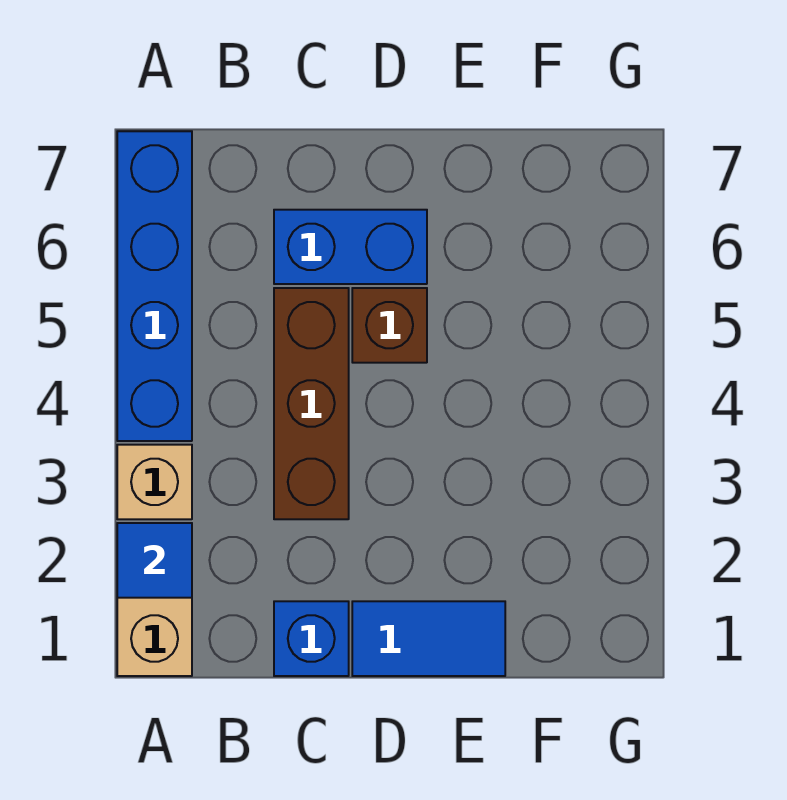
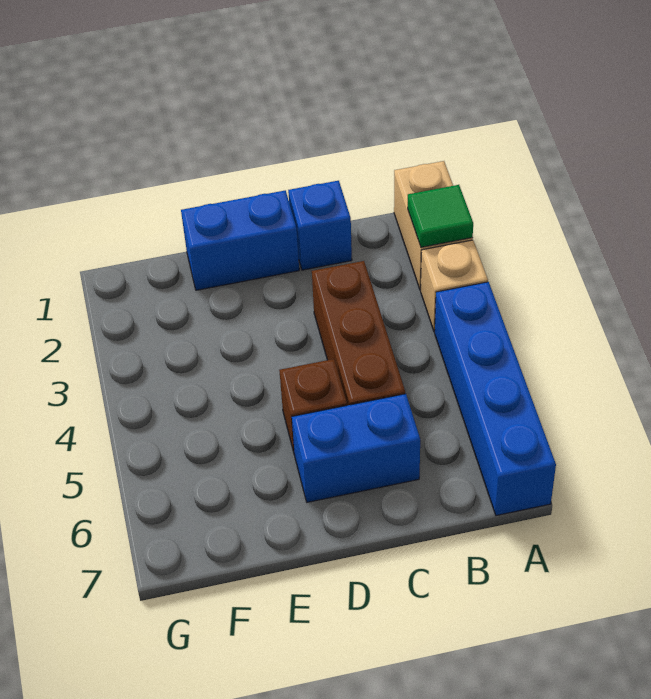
blue tile A2 level 2 -> green tile A2 level 2
blue tile D1:E1 level 1 -> blue brick D1:E1 level 1

